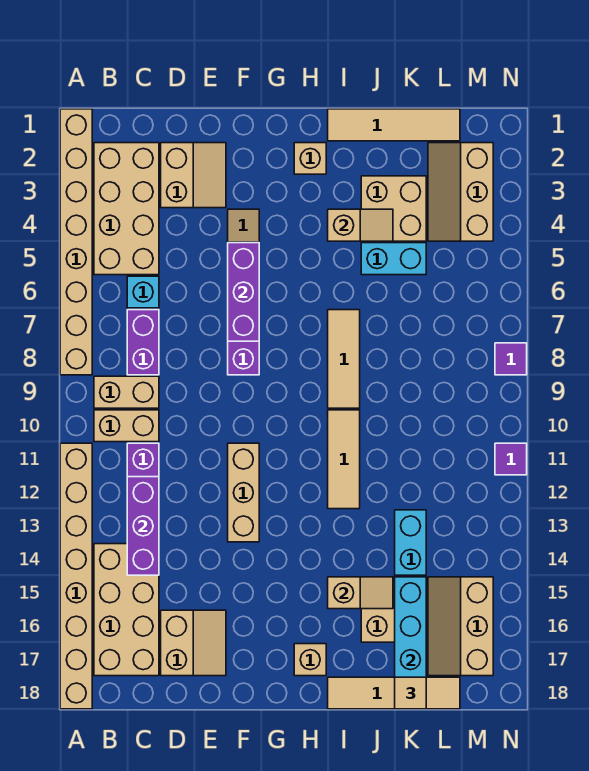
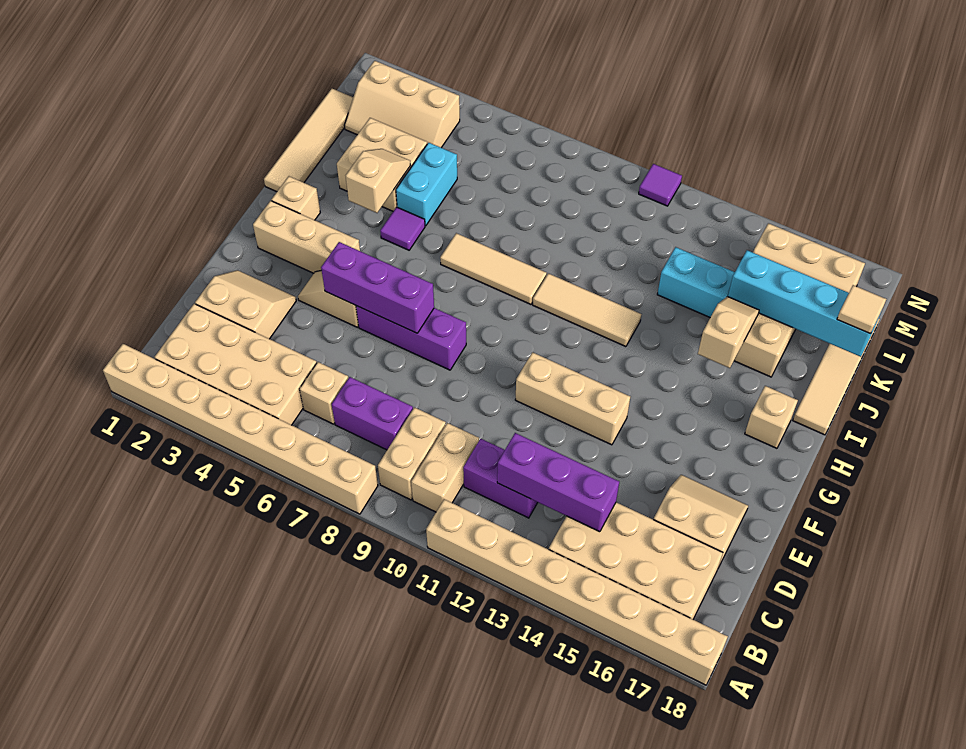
cyan brick C6 level 1 -> tan brick C6 level 1
none -> tan brick G2:G4 level 1
purple tile N8 level 1 -> purple tile I5 level 1

